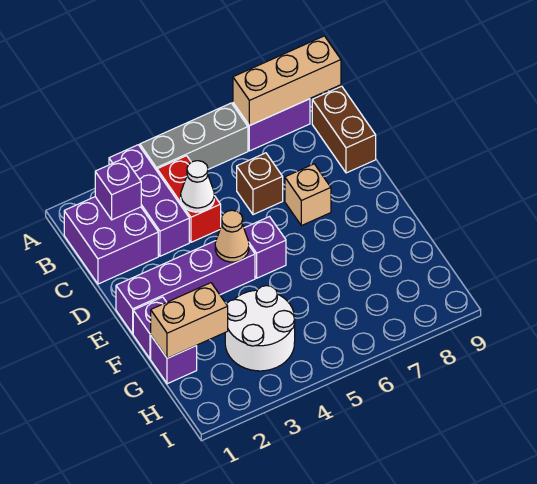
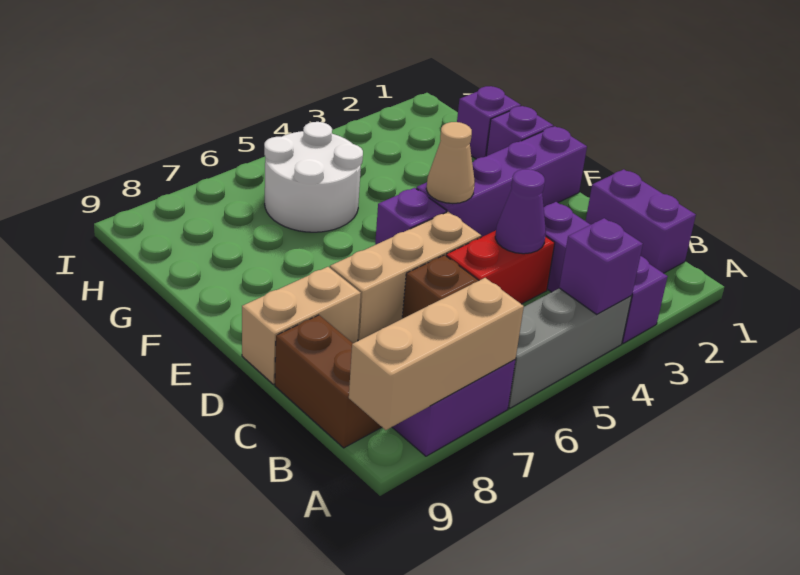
purple brick B1:C2 level 1 -> purple brick B1:C1 level 1
purple brick B2 level 2 -> purple brick A4 level 2
red brick B4:C4 level 1 -> red brick C4:C5 level 1
white cone C4 level 2 -> purple cone C4 level 2
tan brick D7 level 1 -> tan brick D5:D7 level 1
tan brick G1:G2 level 2 -> tan brick D8:D9 level 1
white round brick G3:H4 level 1 -> white round brick G5:H6 level 1

